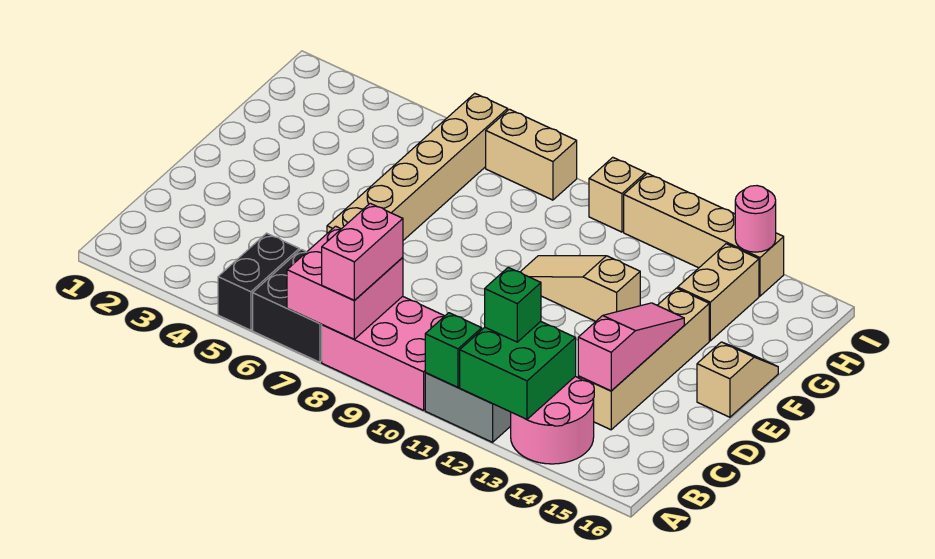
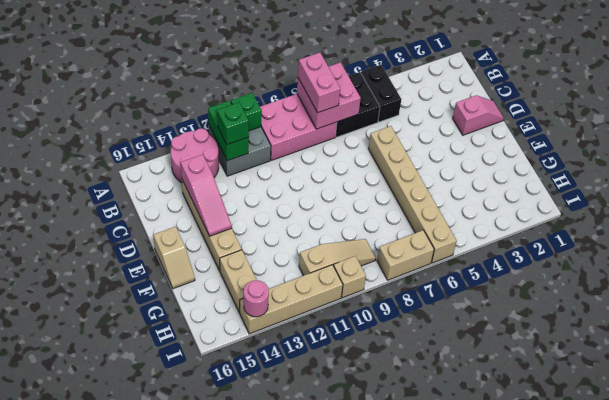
green brick A12:B13 level 2 -> green brick A12:B12 level 2
none -> pink slope D1:D2 level 1 top 2
tan slope F10:F12 level 1 top 12 -> tan slope H9:H11 level 1 top 11

